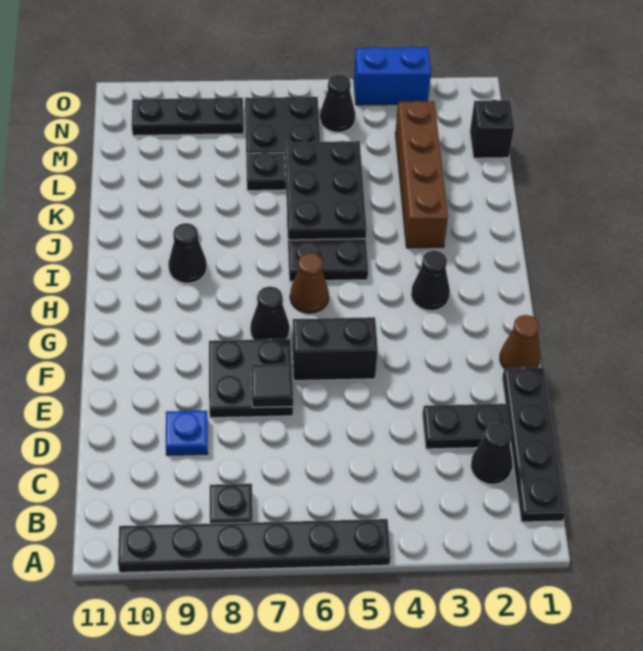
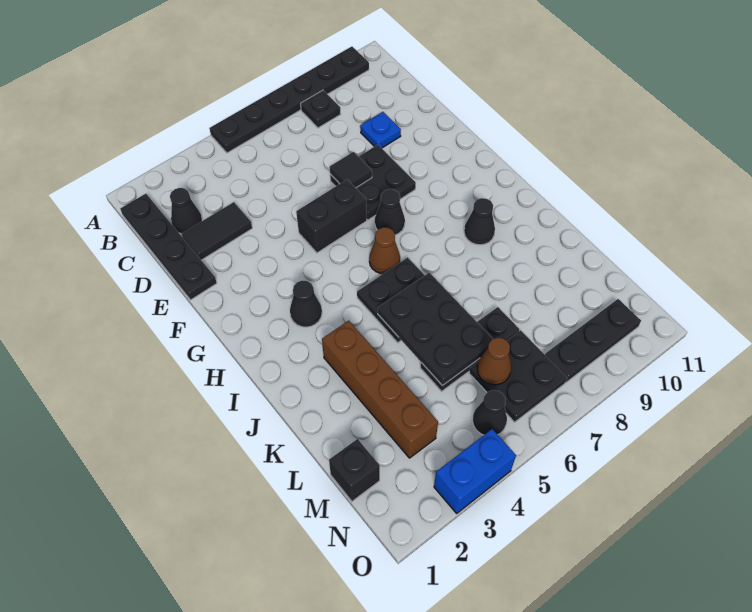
black plate D2:D3 level 1 -> black tile D2:D3 level 1
brown cone F1 level 1 -> brown cone M6 level 2

